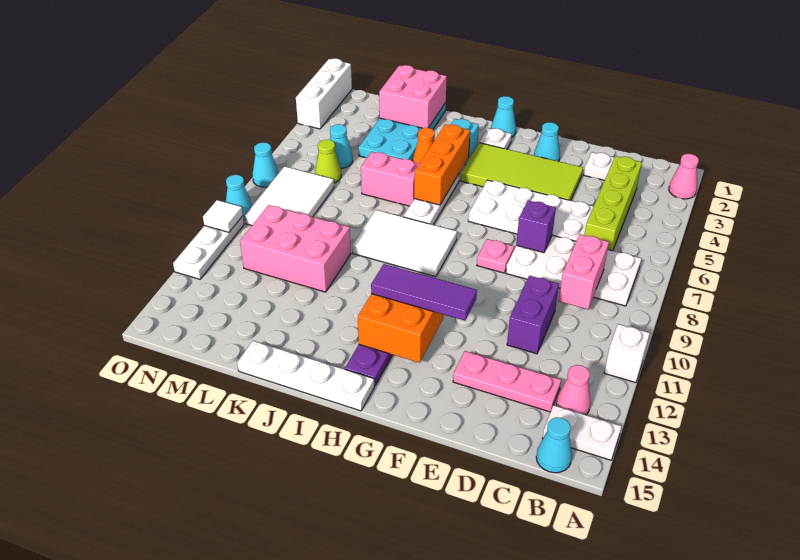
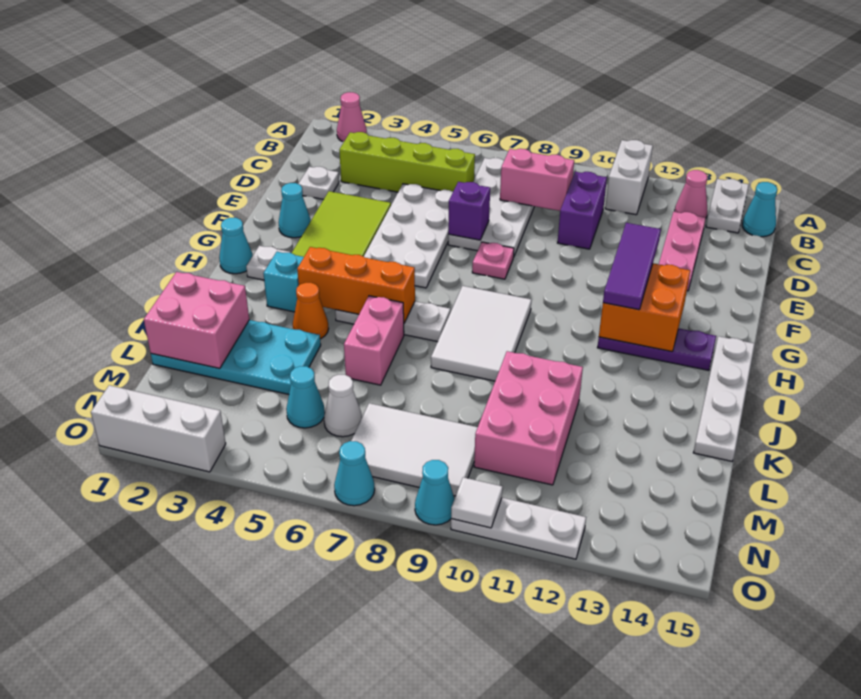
white brick A11 level 1 -> white brick A11:B11 level 1
purple brick D10:D11 level 1 -> purple brick C10:D10 level 1
lime cone M6 level 1 -> white cone M6 level 1

